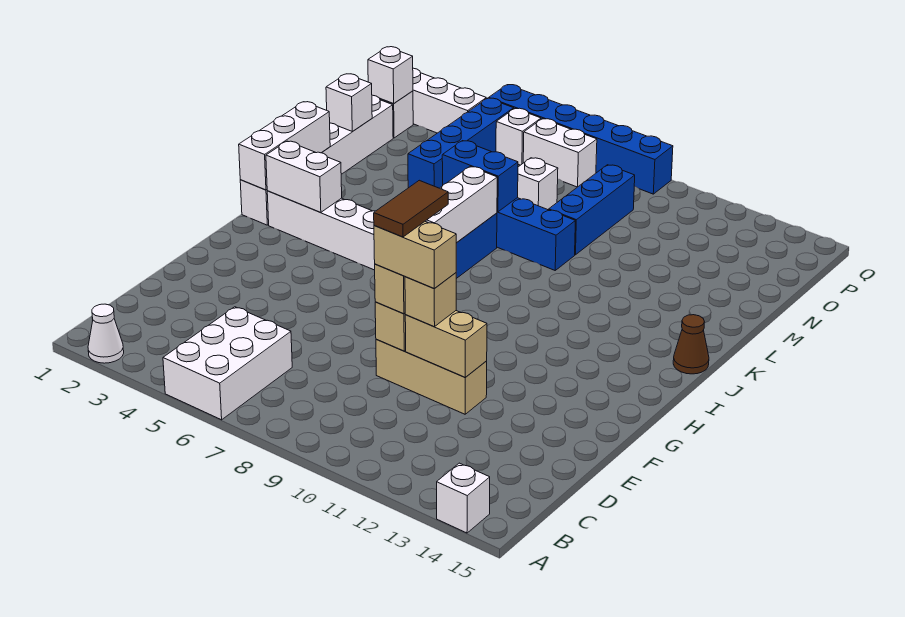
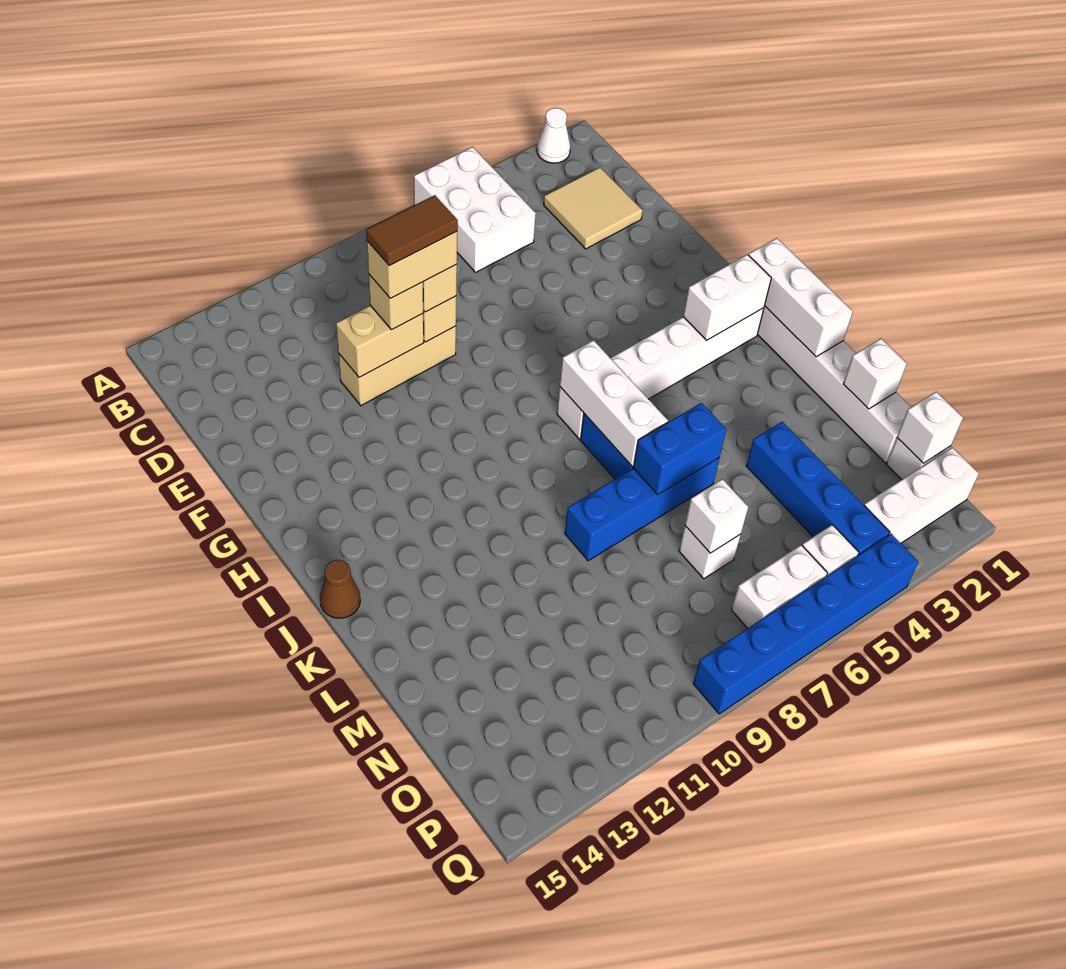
white brick A14 level 1 -> white brick N7 level 2
none -> tan tile C2:D3 level 1
brown tile E9:F9 level 5 -> brown tile E9:E10 level 5
blue brick M9:O9 level 1 -> none

